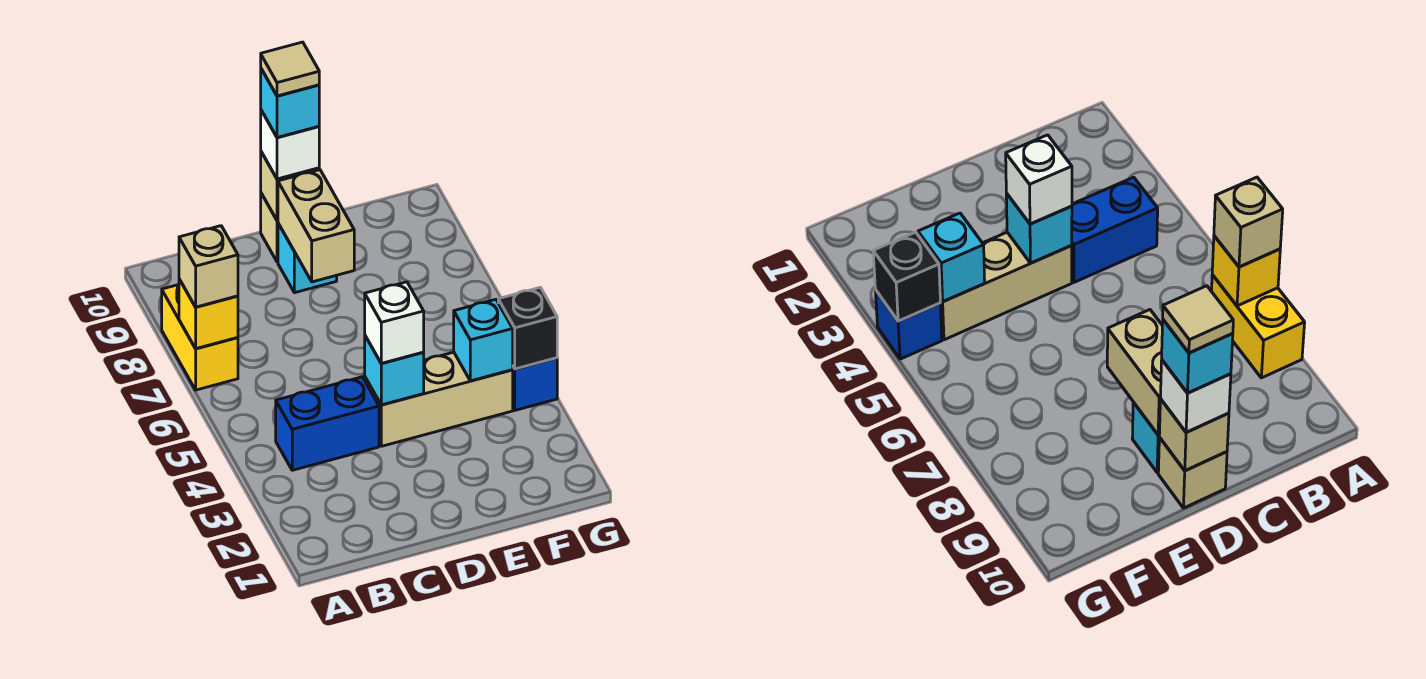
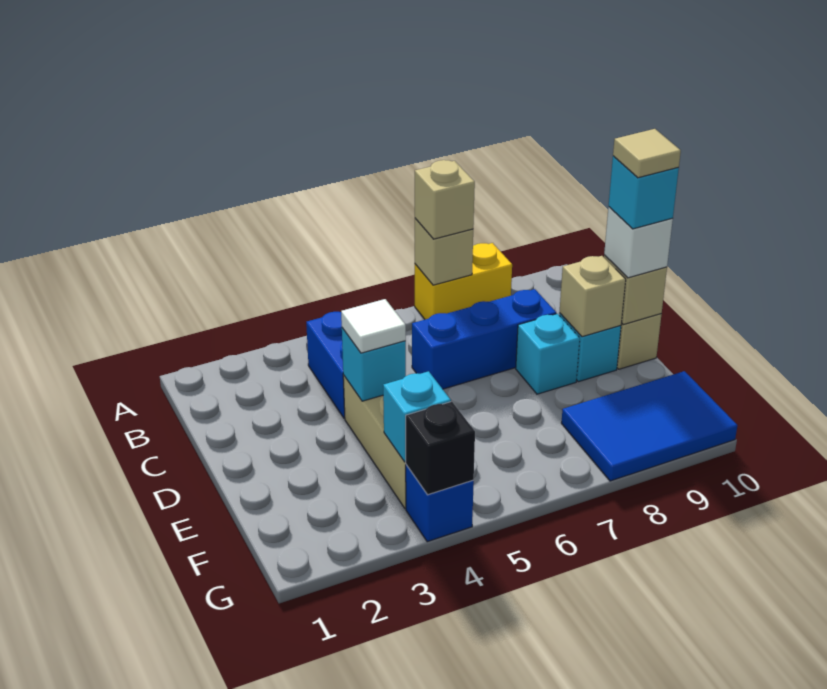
yellow brick A7 level 2 -> tan brick A7 level 2
none -> blue brick C6:C8 level 1
white brick D4 level 3 -> white tile D4 level 3
none -> cyan brick D8 level 1
tan brick D8:D9 level 2 -> tan brick D9 level 2
none -> blue tile F8:G10 level 1

